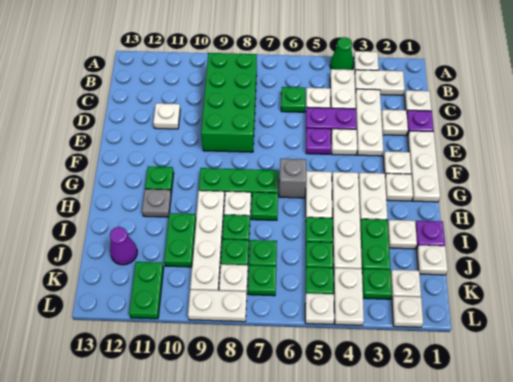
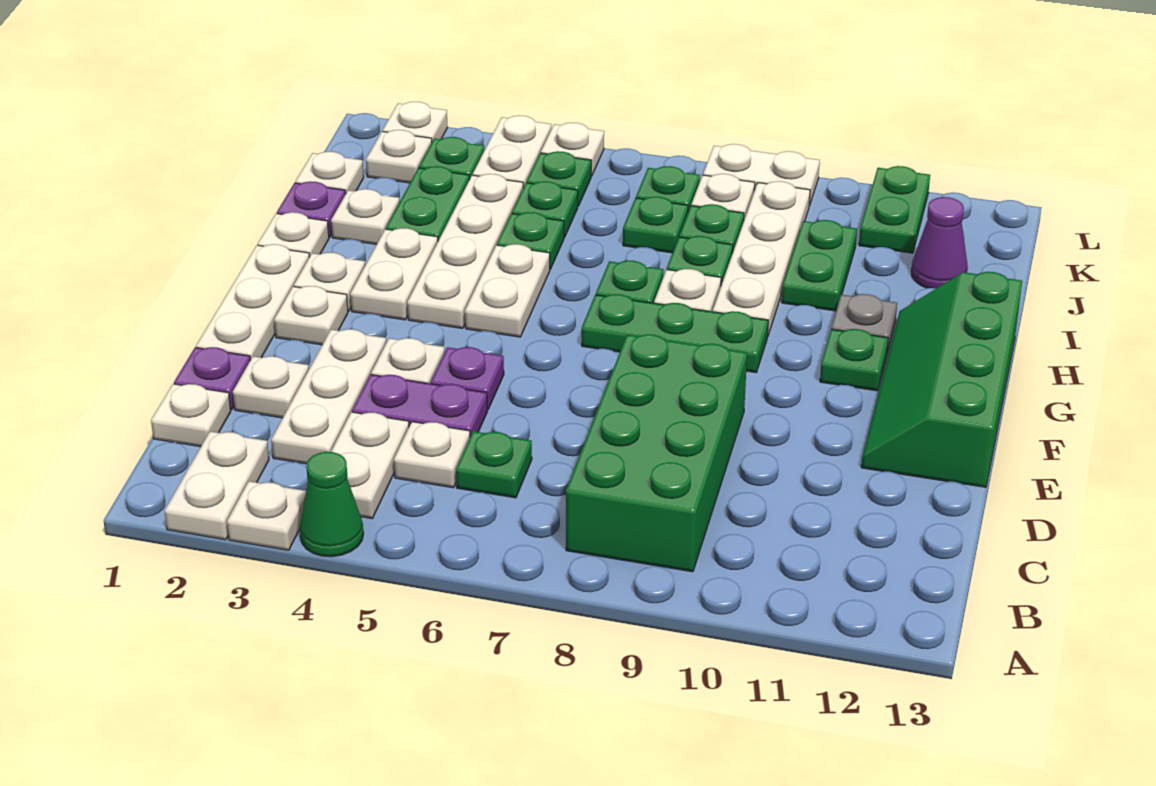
white plate B2:B3 level 1 -> white plate A2:B2 level 1
white plate D11 level 1 -> white plate H1 level 1
none -> green slope E12:H13 level 1 top 13
grey brick G6 level 1 -> none

